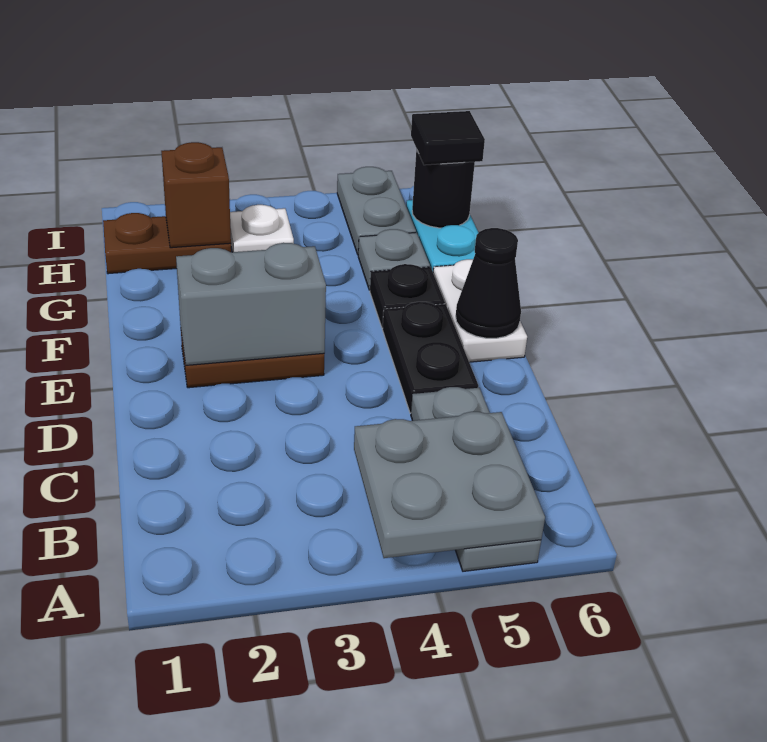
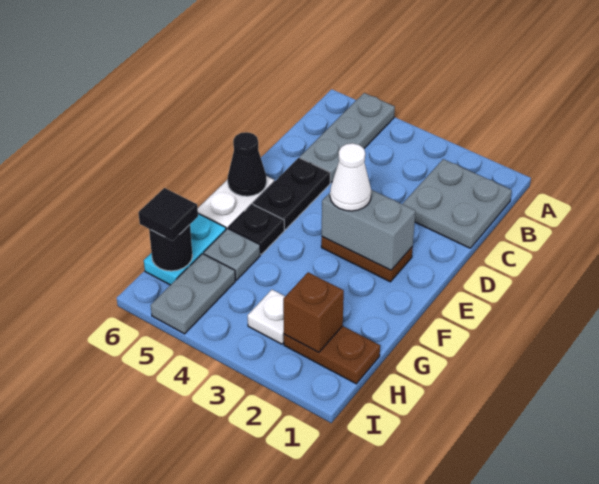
grey plate A4:B5 level 2 -> grey plate B1:C2 level 1
none -> white cone E3 level 3

